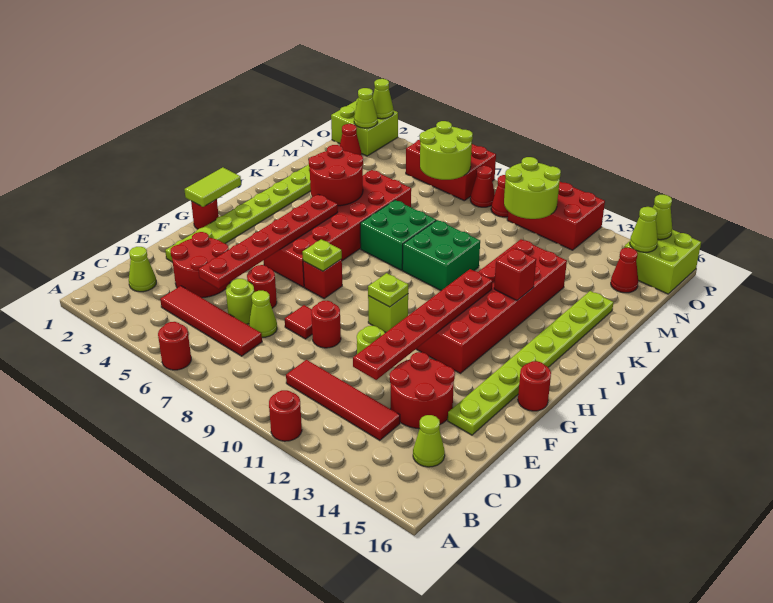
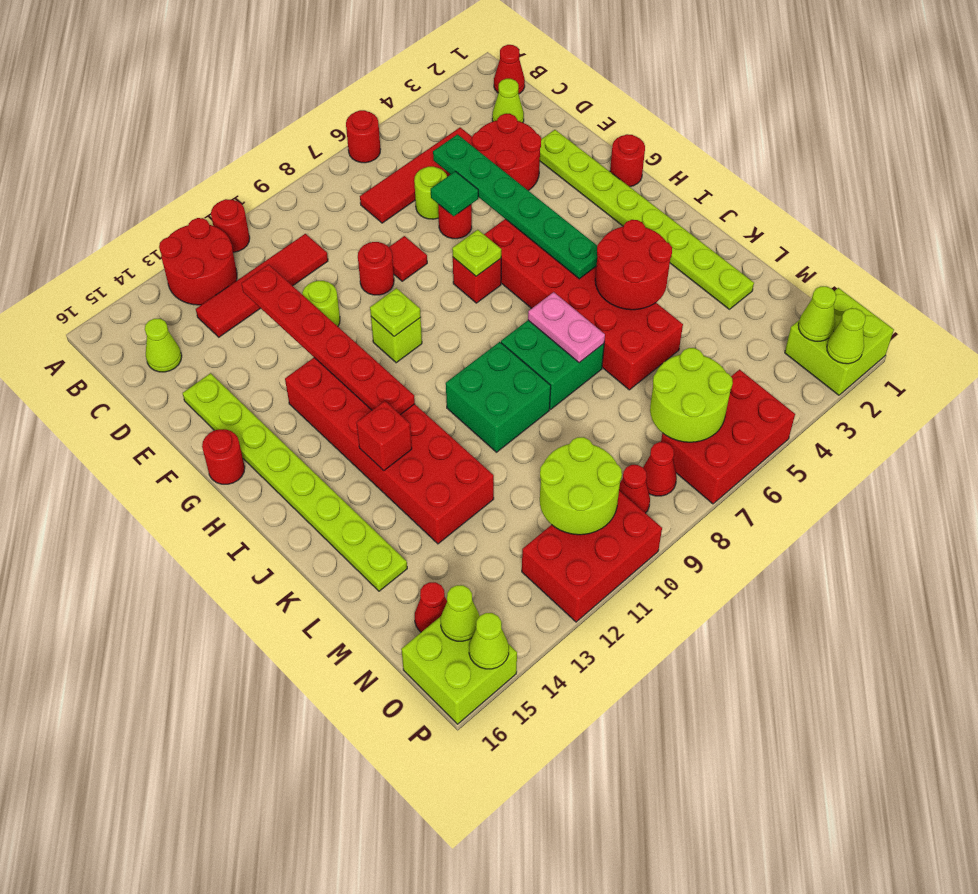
red plate D5:I5 level 2 -> green plate D5:I5 level 2
lime cone D7 level 1 -> none
red round brick D13:E14 level 1 -> red round brick A12:B13 level 1
none -> green tile E6 level 2
lime tile G1:H1 level 2 -> none
none -> pink plate J7:K7 level 2
red cone N2 level 1 -> red cone B1 level 1

